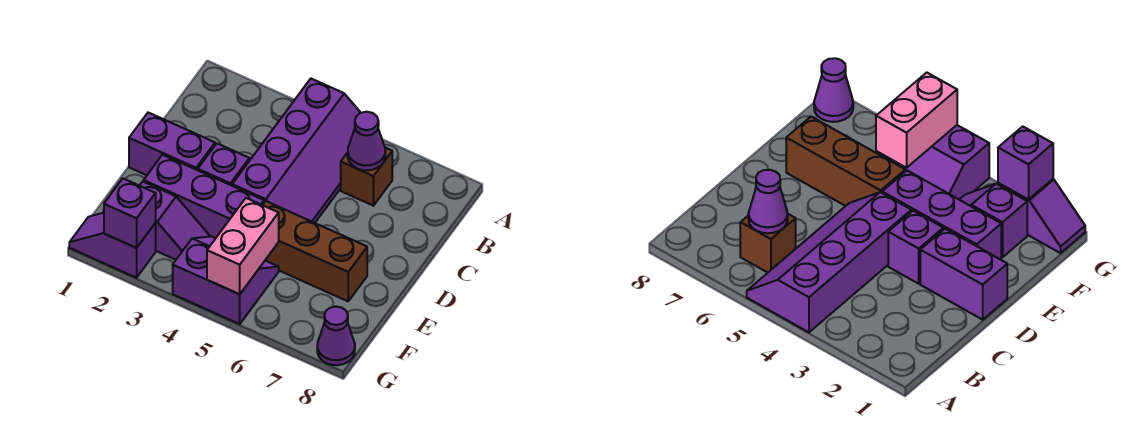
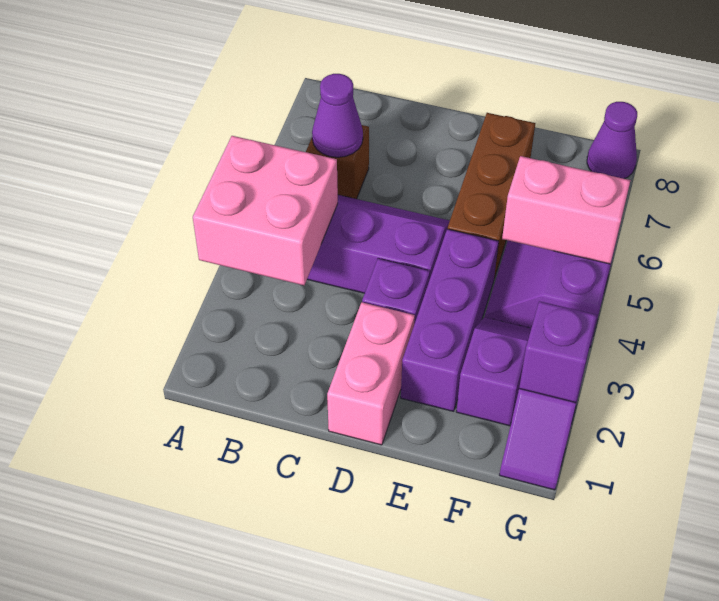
none -> pink brick A3:B4 level 2
purple brick D1:D2 level 1 -> pink brick D1:D2 level 1

